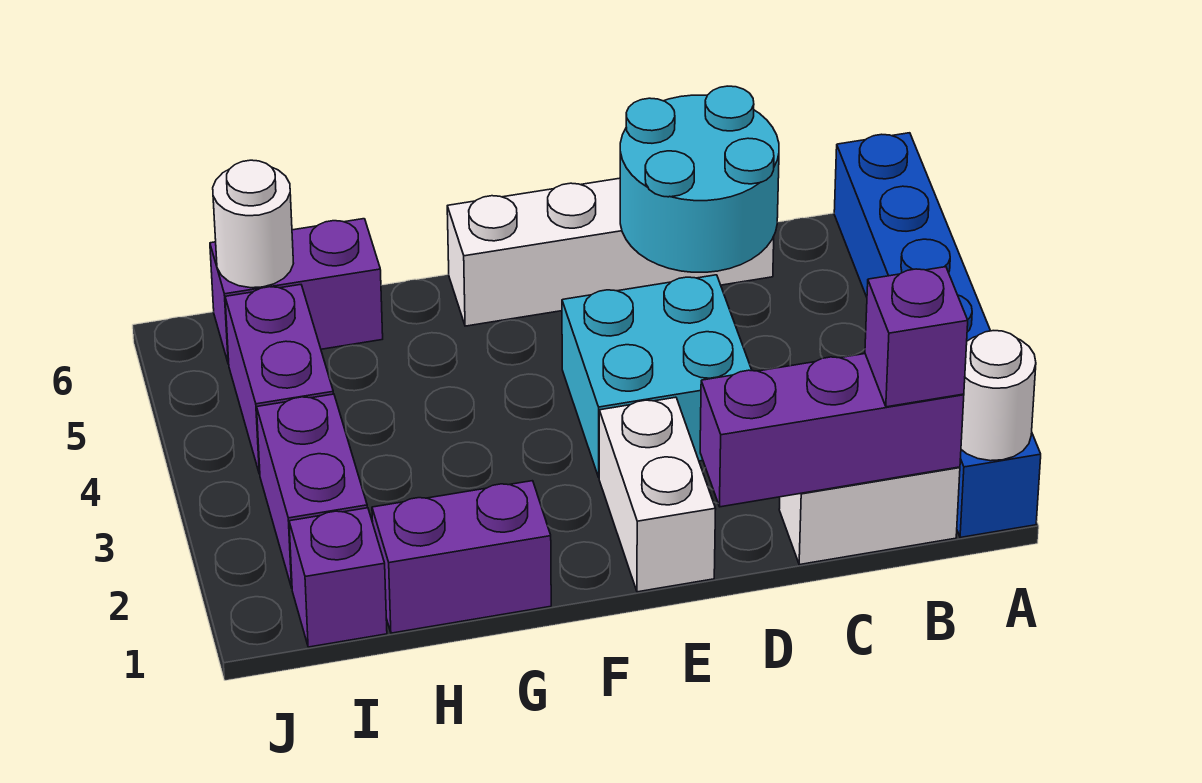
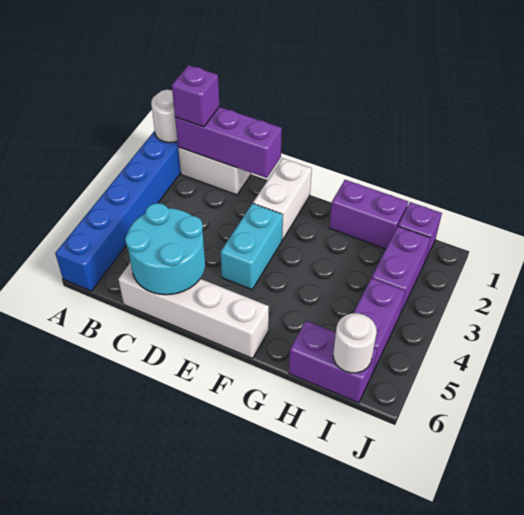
cyan brick D3:E4 level 1 -> cyan brick E3:E4 level 1

